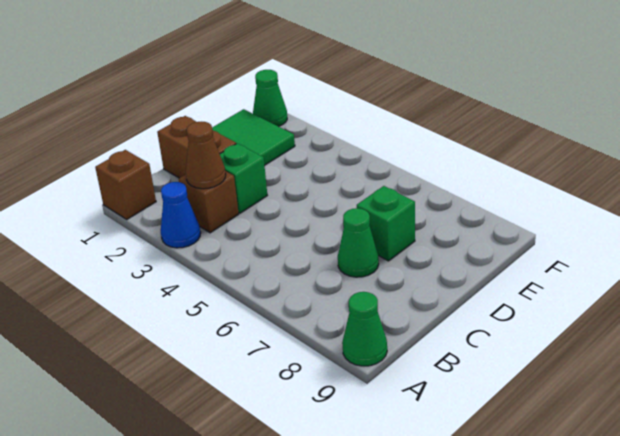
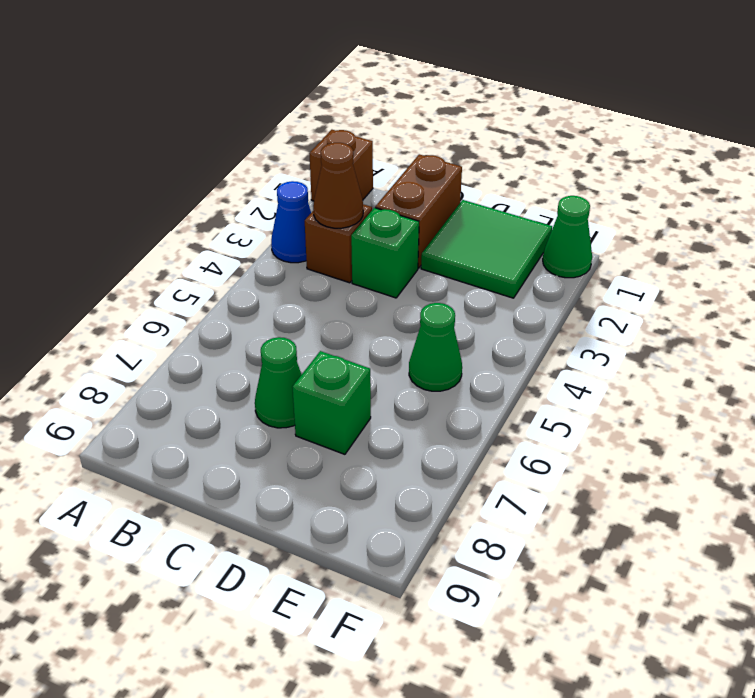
green cone A9 level 1 -> green cone E5 level 1

